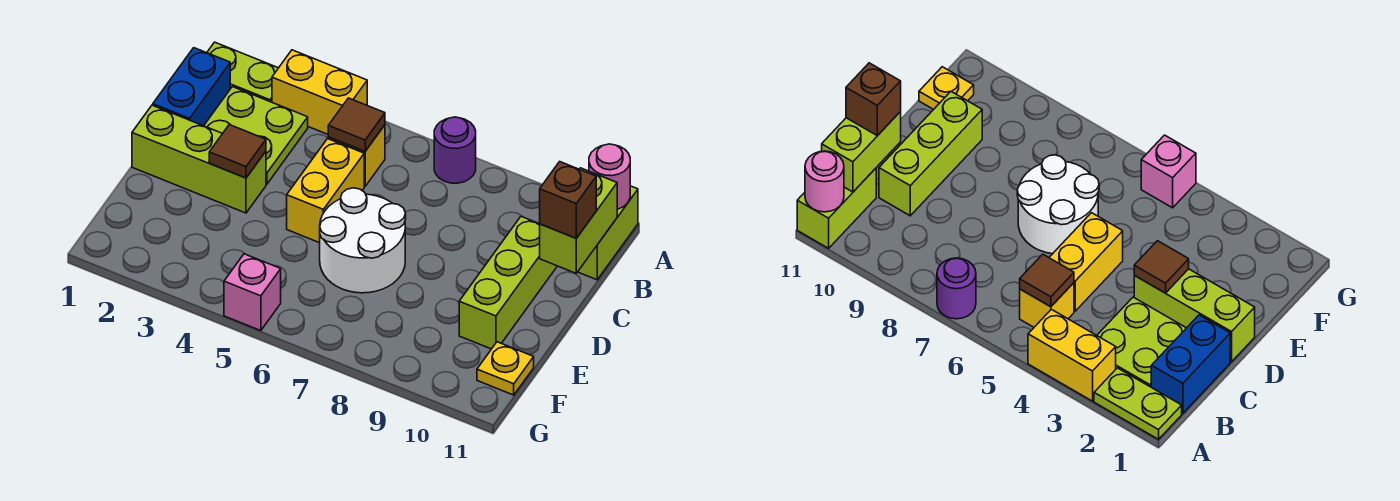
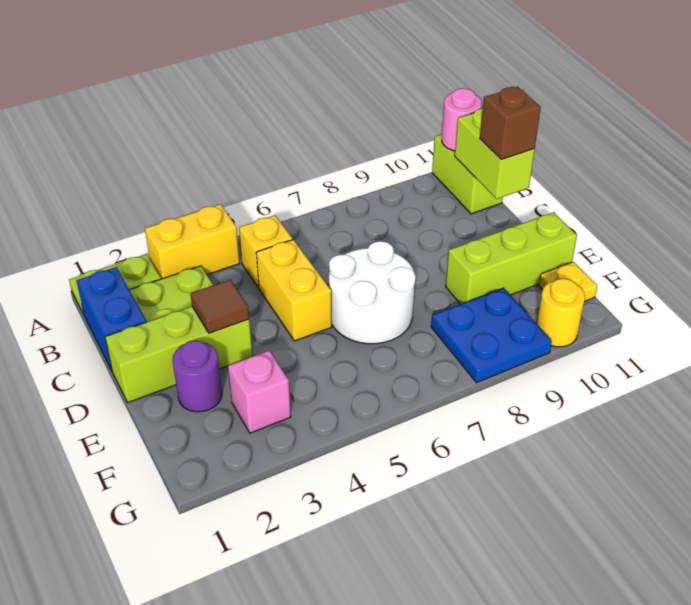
purple round brick A7 level 1 -> purple round brick E2 level 1
brown tile B5 level 2 -> none
lime brick C10:E10 level 1 -> lime brick E9:E11 level 1
none -> blue plate F8:G9 level 1
pink brick G5 level 1 -> pink brick F3 level 1
none -> yellow round brick G10 level 1

